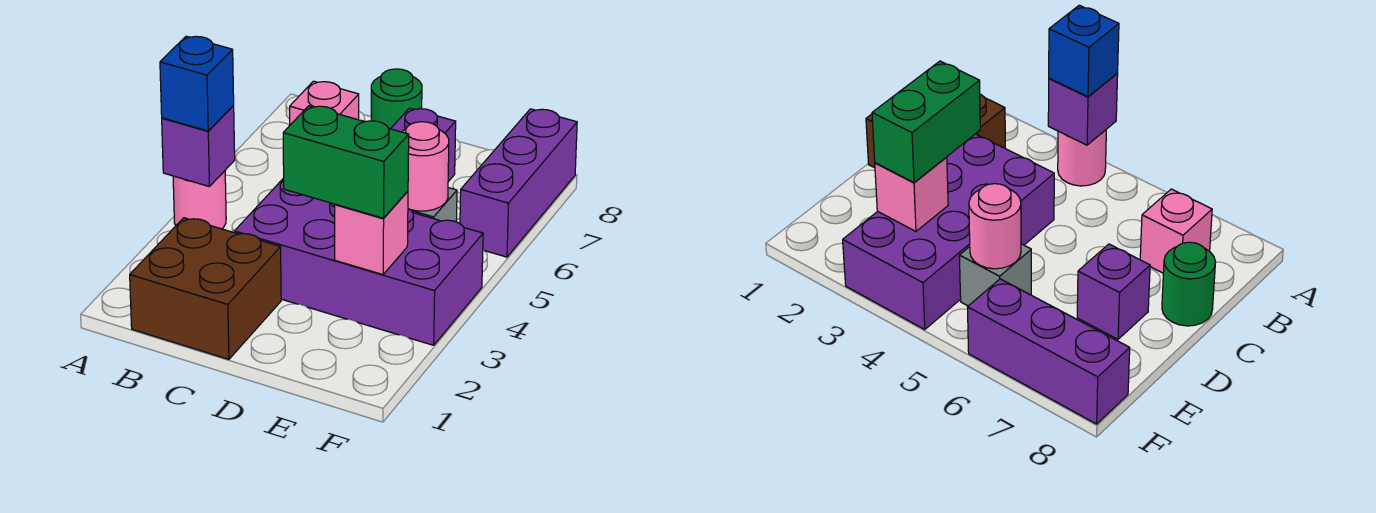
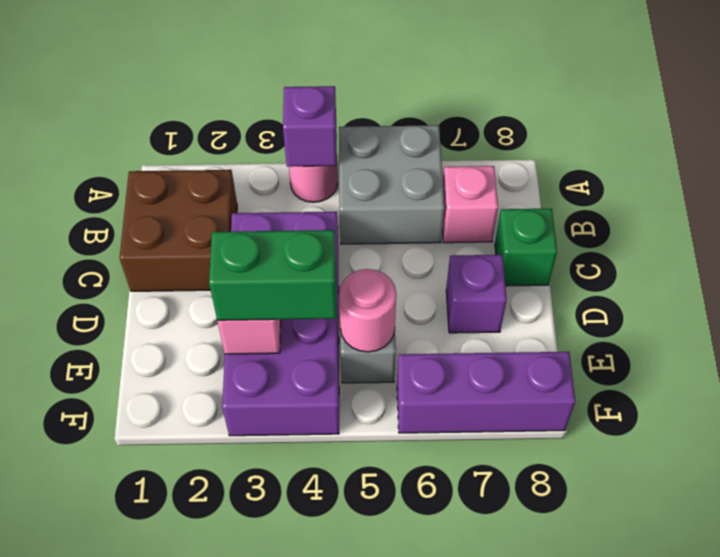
blue brick A4 level 3 -> none
none -> grey brick A5:B6 level 1
green round brick C8 level 1 -> green brick C8 level 1
green brick D3:E3 level 3 -> green brick E3:E4 level 3

